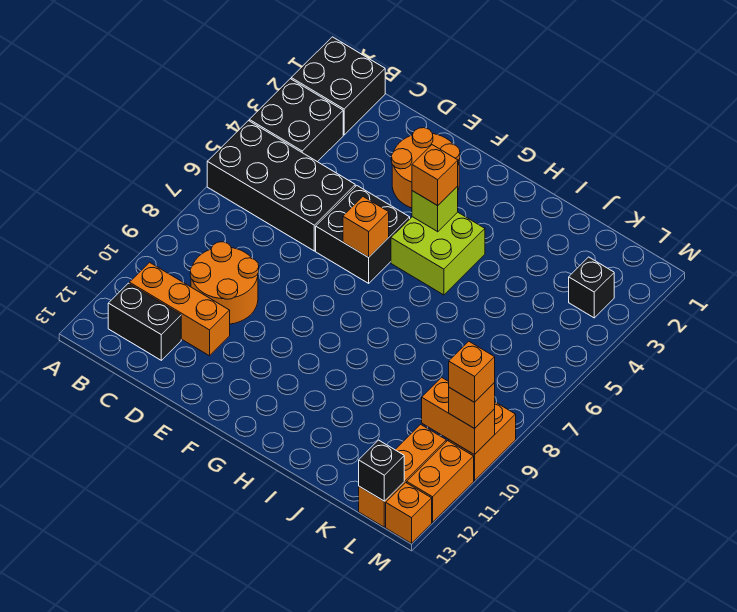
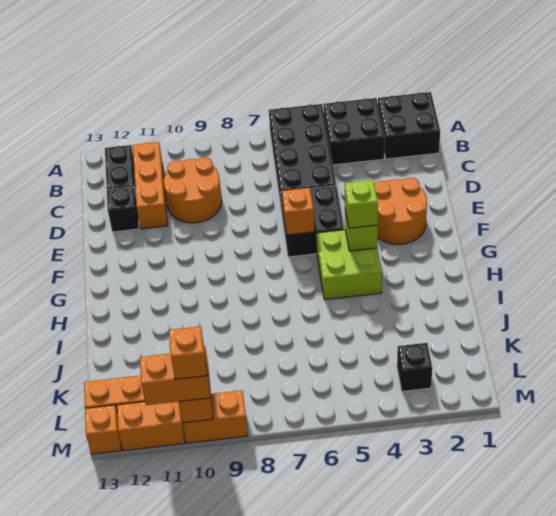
orange brick G4 level 3 -> lime brick G4 level 3
black brick L13 level 2 -> black brick D12 level 1
orange brick M10 level 3 -> orange brick M10:M11 level 3

